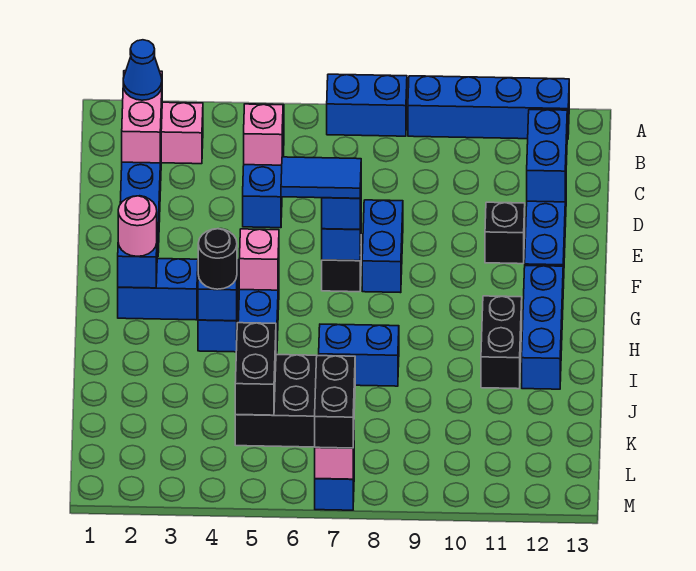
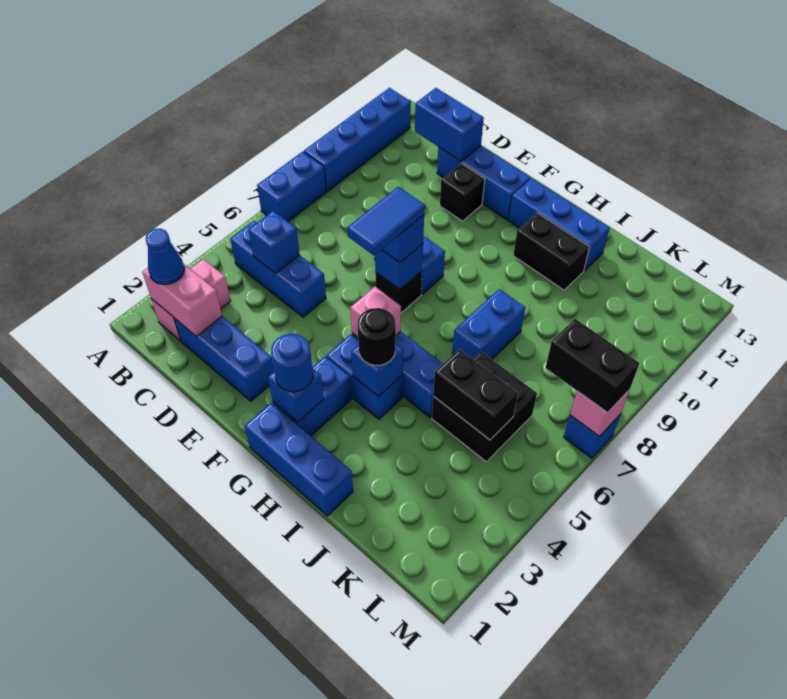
pink brick C5 level 2 -> blue brick C5 level 2
none -> blue brick G1:I1 level 1
pink round brick G2 level 3 -> blue round brick G2 level 3

